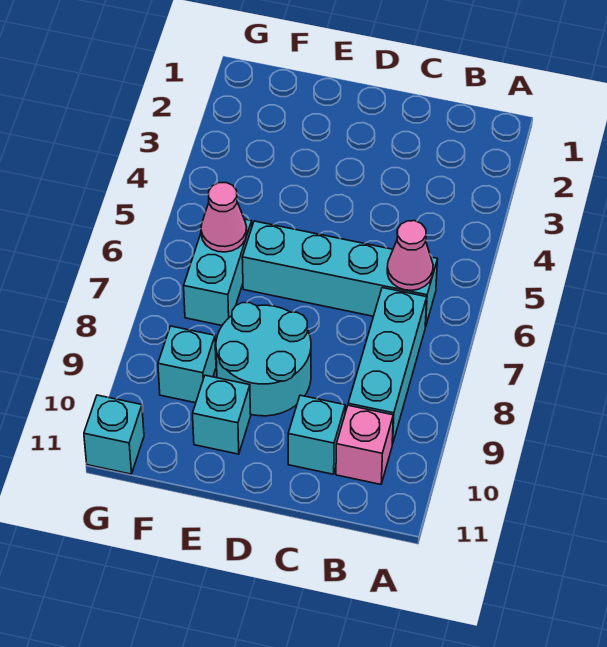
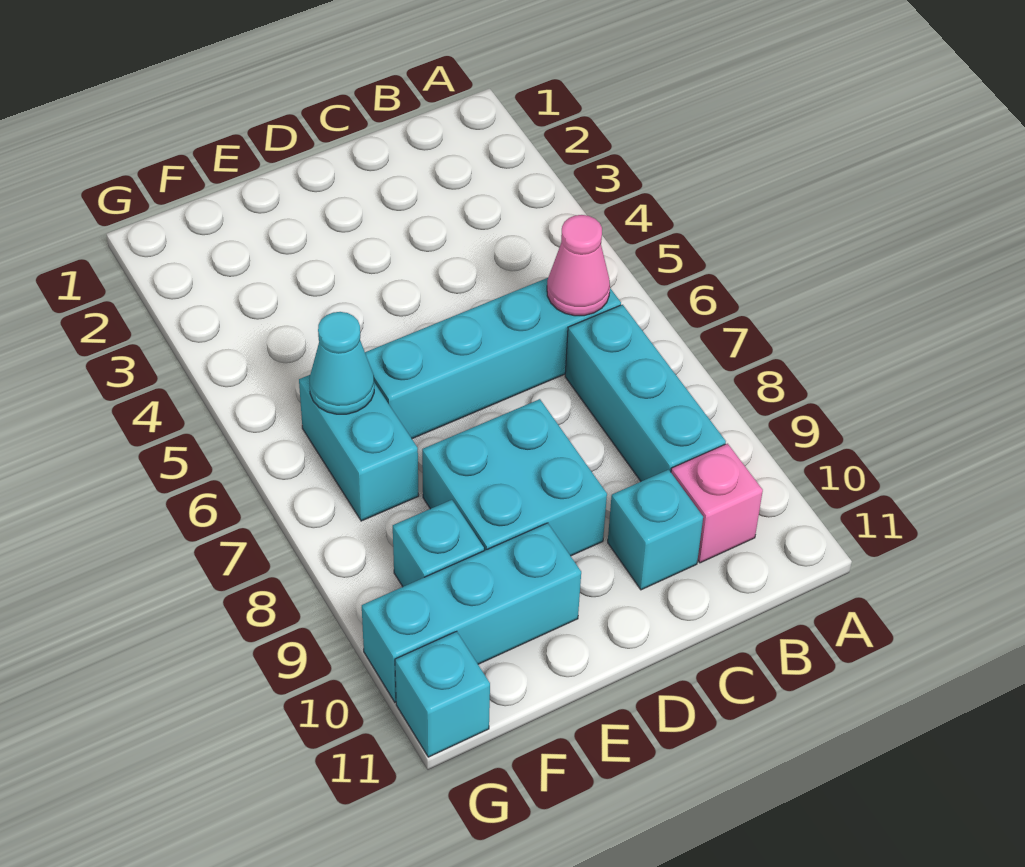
cyan round brick D8:E9 level 1 -> cyan brick D8:E9 level 1
cyan brick E10 level 1 -> cyan brick E10:G10 level 1
pink cone F6 level 2 -> cyan cone F6 level 2

